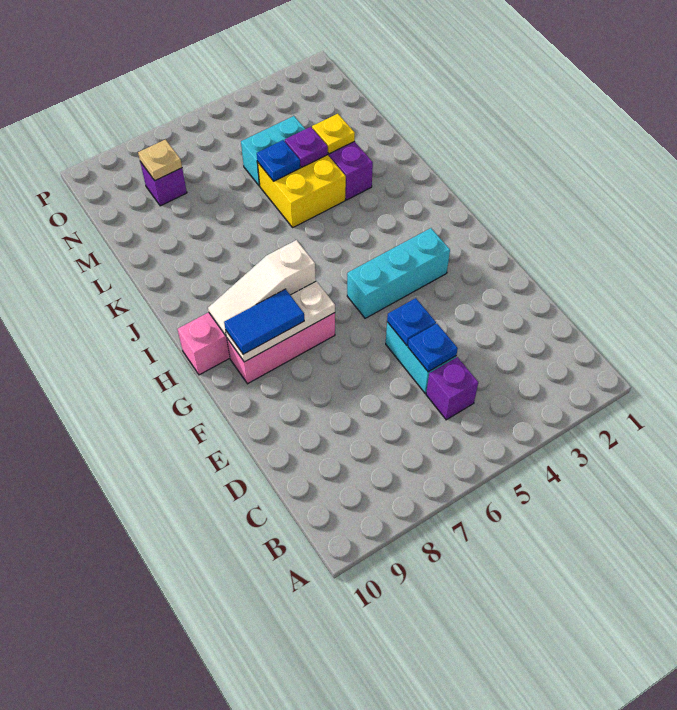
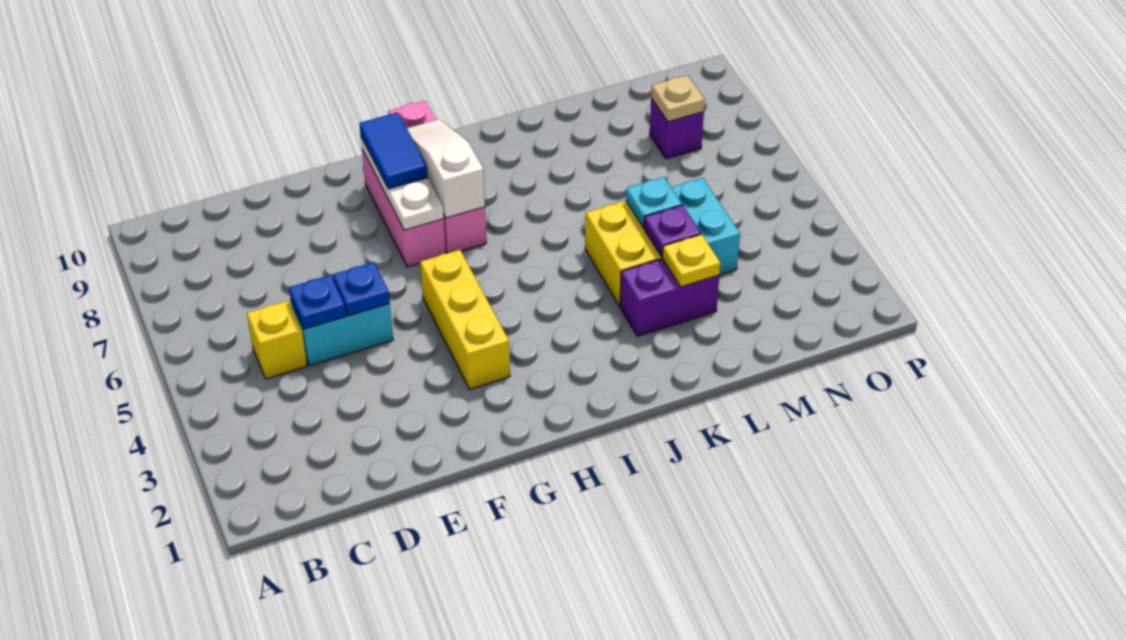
purple brick C5 level 1 -> yellow brick C5 level 1
cyan brick G3:G5 level 1 -> yellow brick G3:G5 level 1
blue plate L5 level 2 -> cyan plate L5 level 2

